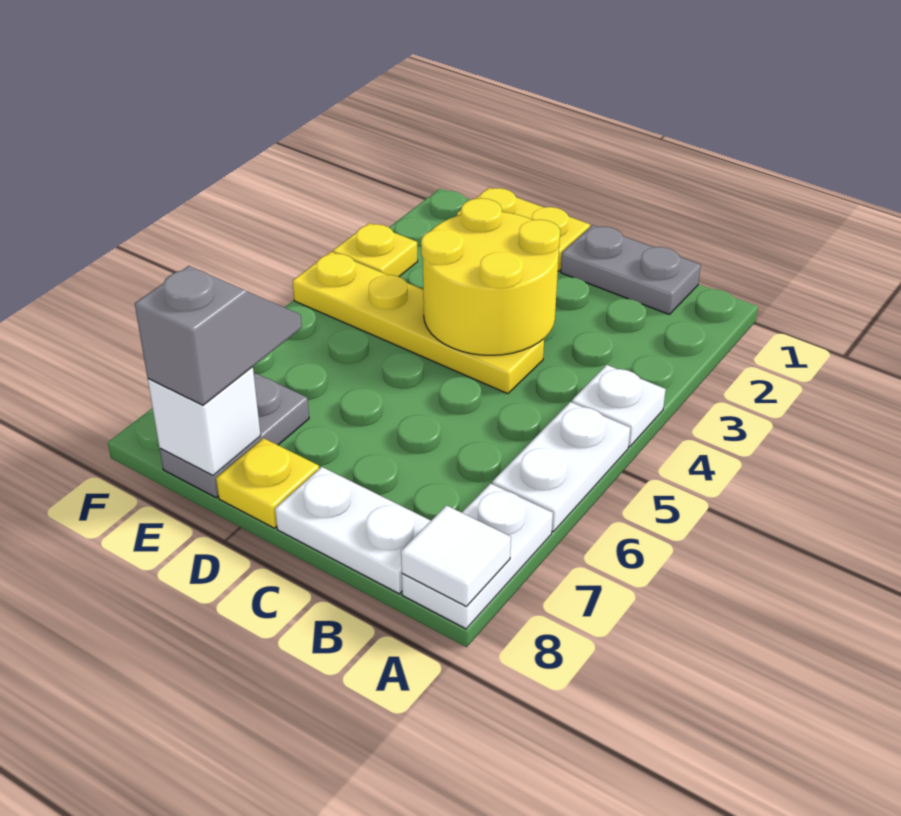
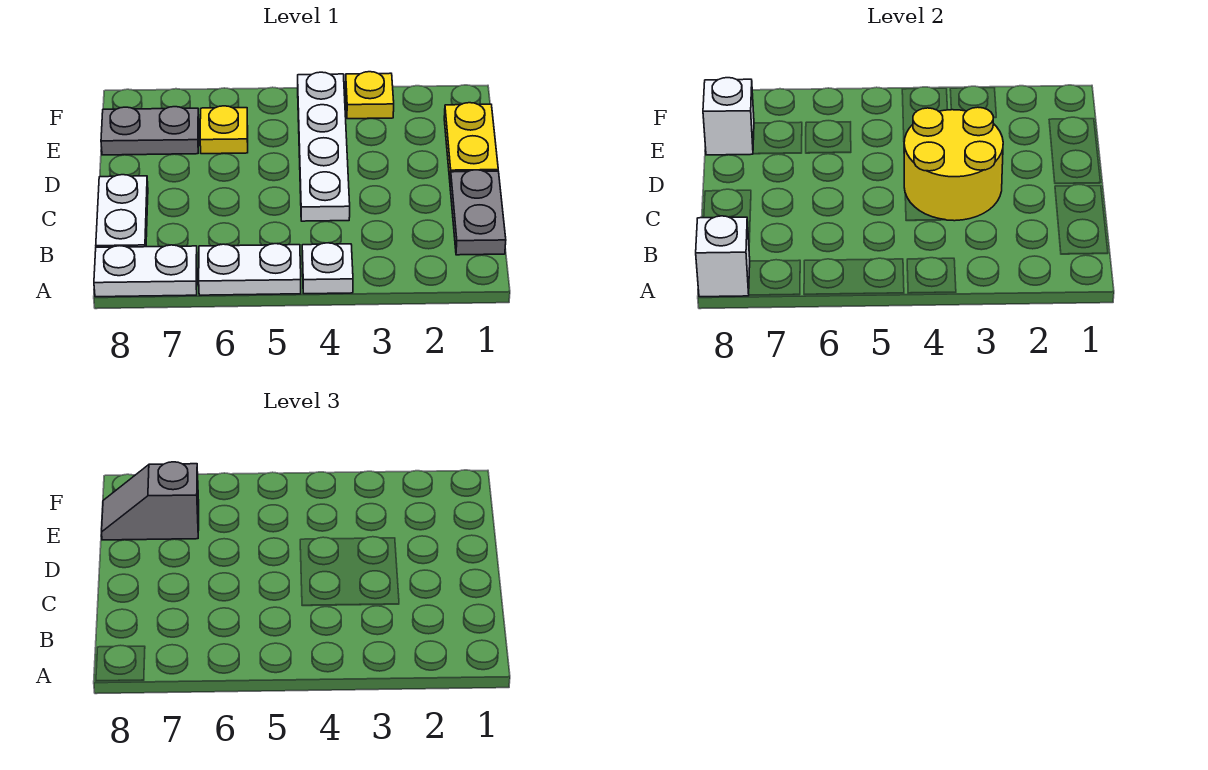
white tile A8 level 2 -> white brick A8 level 2
yellow plate C4:F4 level 1 -> white plate C4:F4 level 1
yellow plate D8 level 1 -> yellow plate E6 level 1
grey slope E7:E8 level 3 top 8 -> grey slope E7:E8 level 3 top 7

